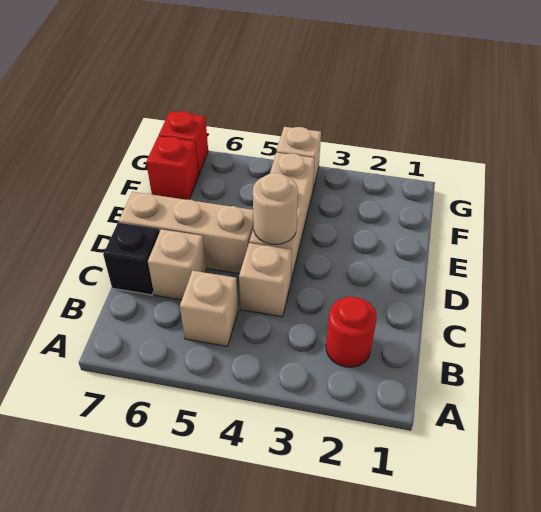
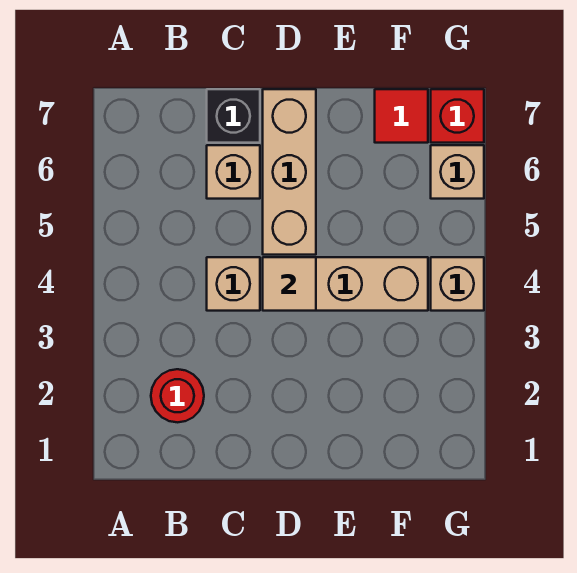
tan brick B5 level 1 -> tan brick G6 level 1
tan round brick D4 level 2 -> tan tile D4 level 2
red brick F7 level 1 -> red tile F7 level 1

